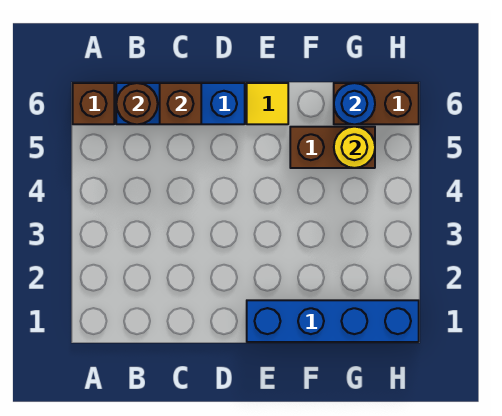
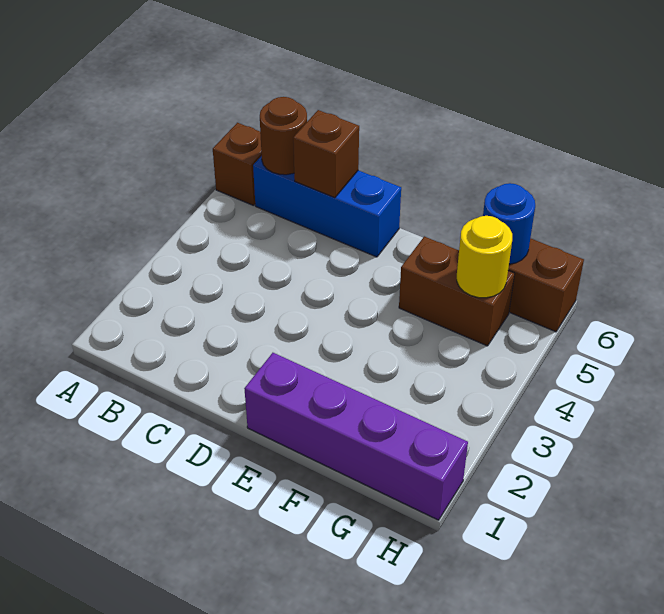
blue brick E1:H1 level 1 -> purple brick E1:H1 level 1
yellow tile E6 level 1 -> none

